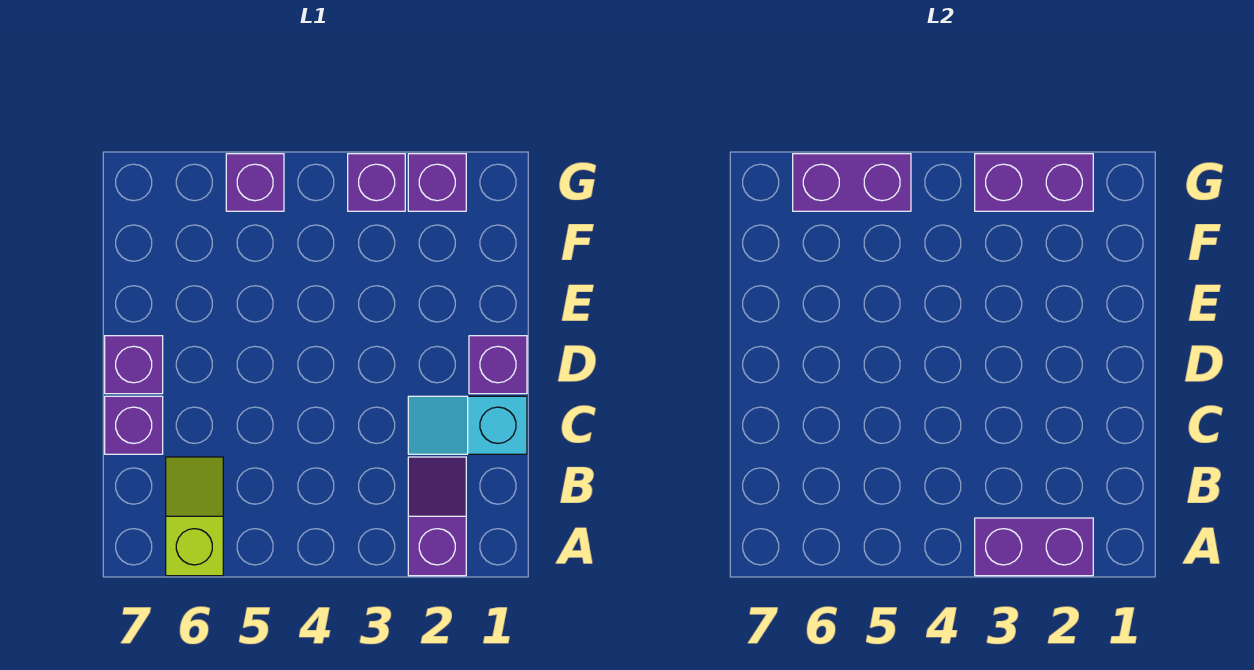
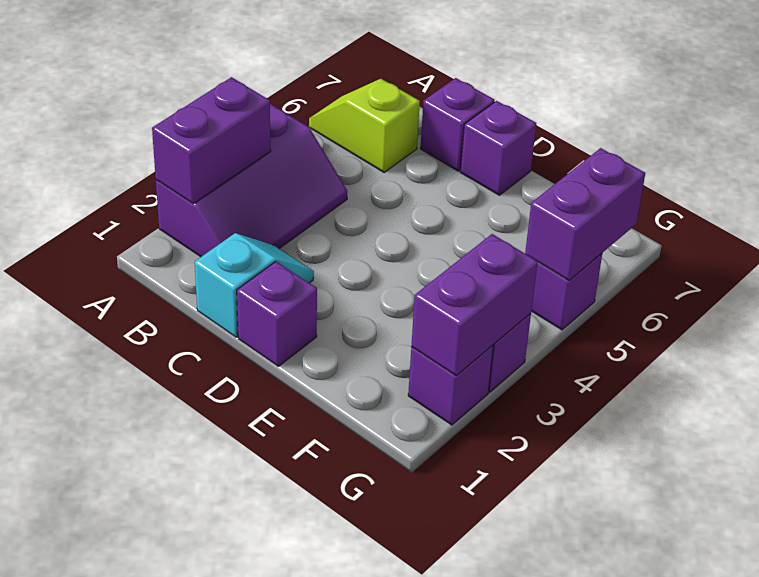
purple slope A2:B2 level 1 top A -> purple slope A2:B4 level 1 top A
lime slope A6:B6 level 1 top A -> lime slope A6:B6 level 1 top B

